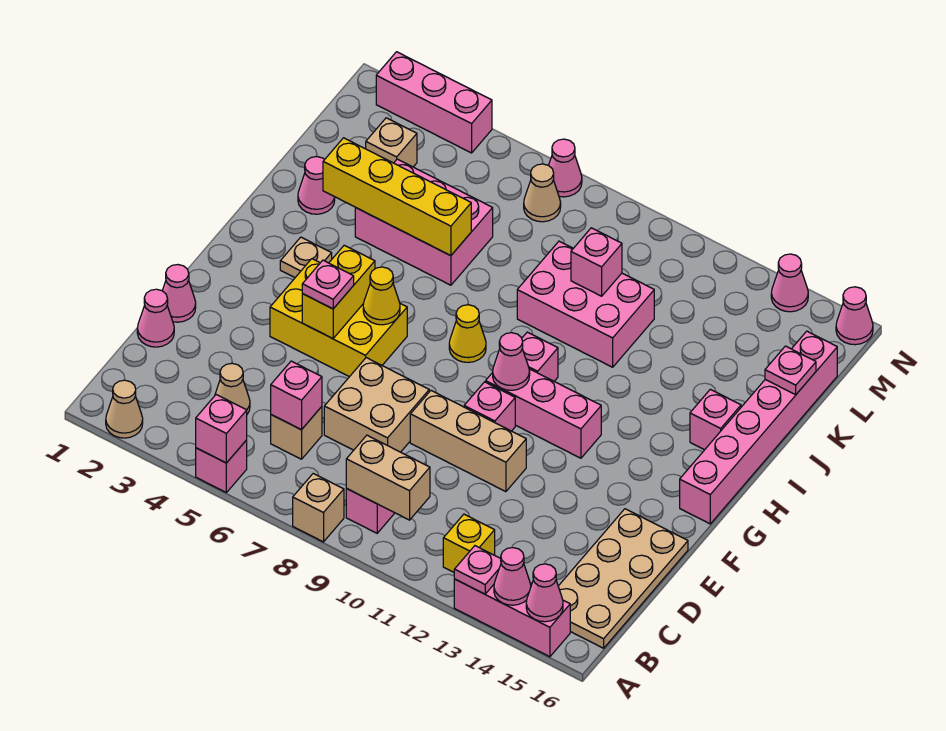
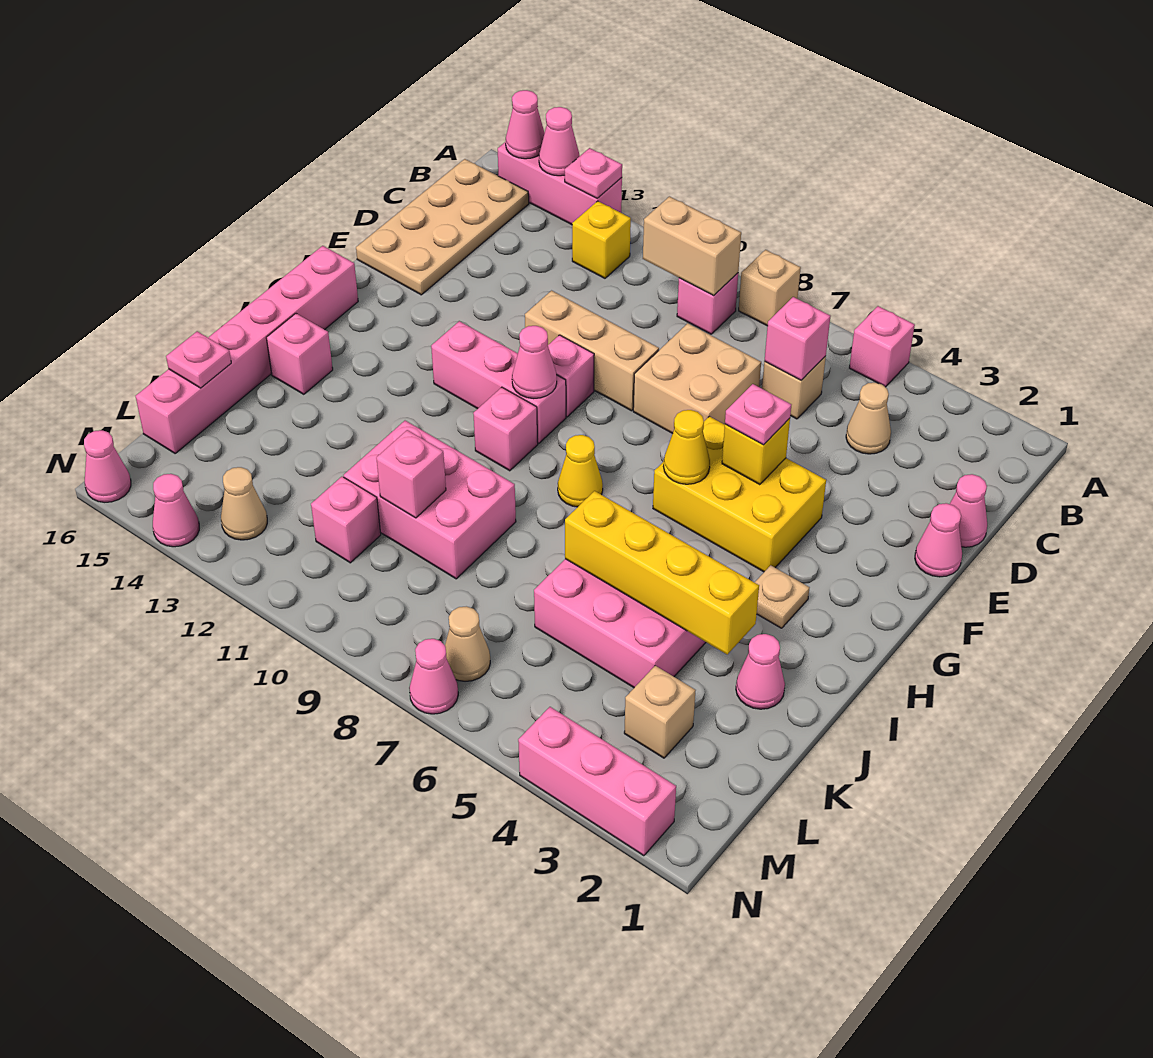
tan cone A2 level 1 -> tan cone M13 level 1
pink brick A5 level 2 -> pink brick L11 level 1
yellow brick F5:G5 level 2 -> yellow brick F5 level 2

